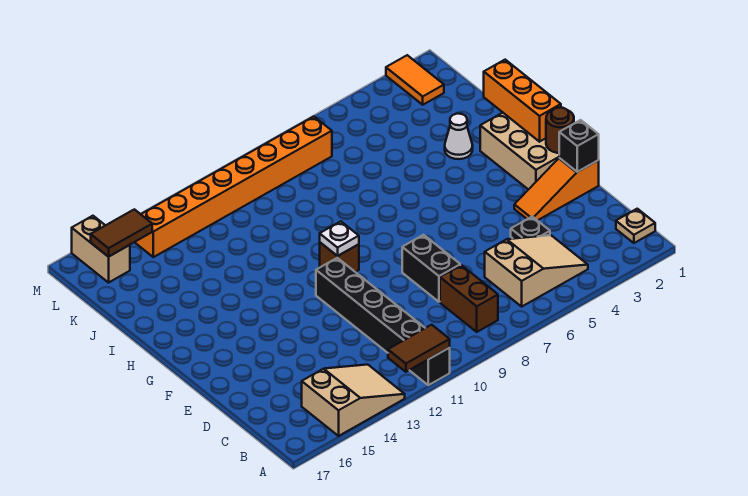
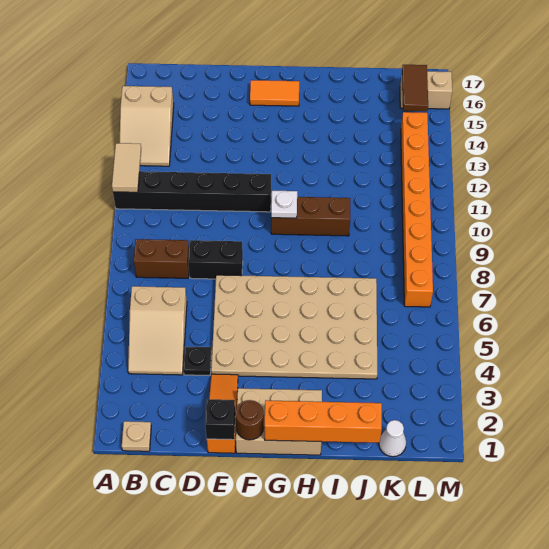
brown tile A11:A12 level 2 -> tan tile A11:A12 level 2
none -> tan plate E4:J7 level 1
orange brick G1:I1 level 2 -> orange brick G1:J1 level 2
brown brick G10 level 1 -> brown brick G10:I10 level 1
white cone I3 level 1 -> white cone K1 level 1
orange tile L2:M2 level 1 -> orange tile F16:G16 level 1

